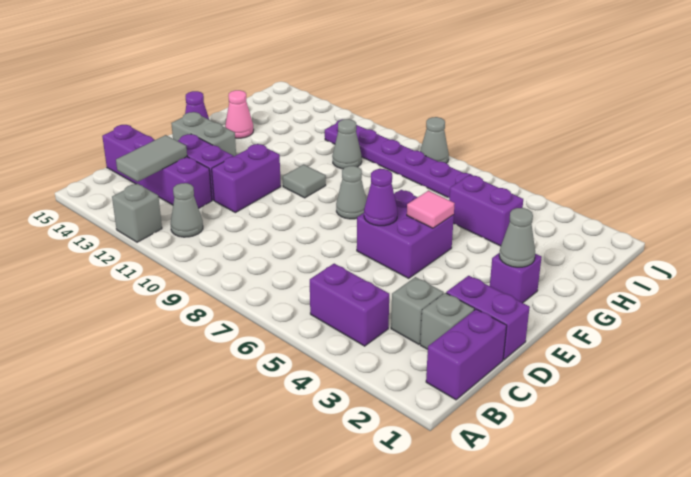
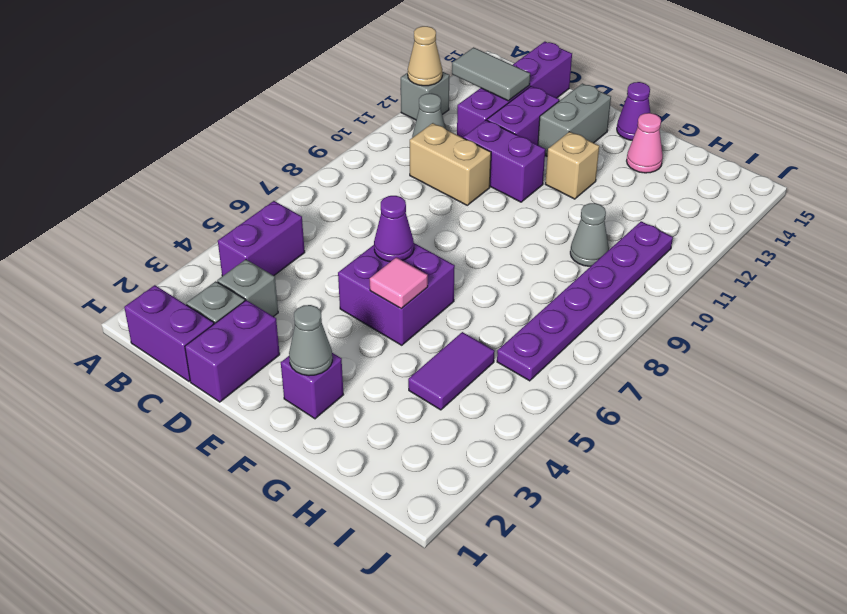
none -> tan cone A12 level 2
none -> tan brick C10:D10 level 1
grey cone F8 level 1 -> none
grey tile F10 level 1 -> none
none -> tan brick F12 level 1
purple brick H4:H5 level 1 -> purple tile H4:H5 level 1
grey cone J8 level 1 -> none

